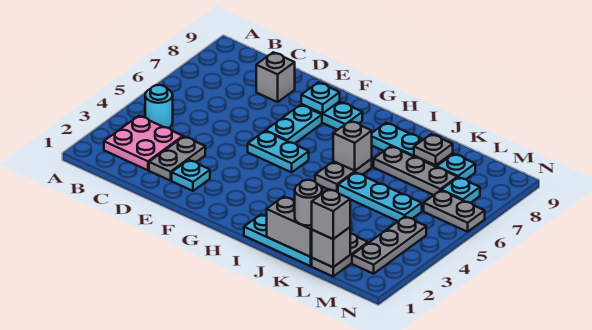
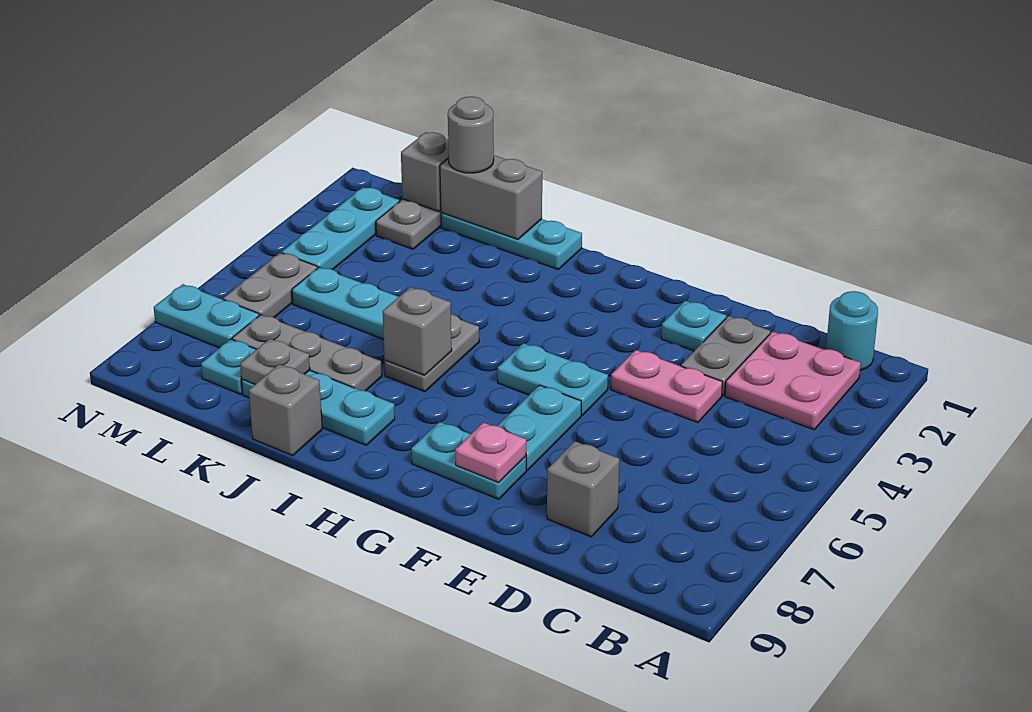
cyan round brick B4 level 1 -> cyan round brick B1 level 1
none -> pink plate D4:E4 level 1
cyan plate F8 level 2 -> pink plate F8 level 2
grey brick L1 level 3 -> grey brick J9 level 1
grey plate M2:M4 level 1 -> cyan plate M2:M4 level 1
grey plate M6:N6 level 1 -> grey plate M5:M6 level 1
cyan plate M7 level 1 -> cyan plate M7:N7 level 1

